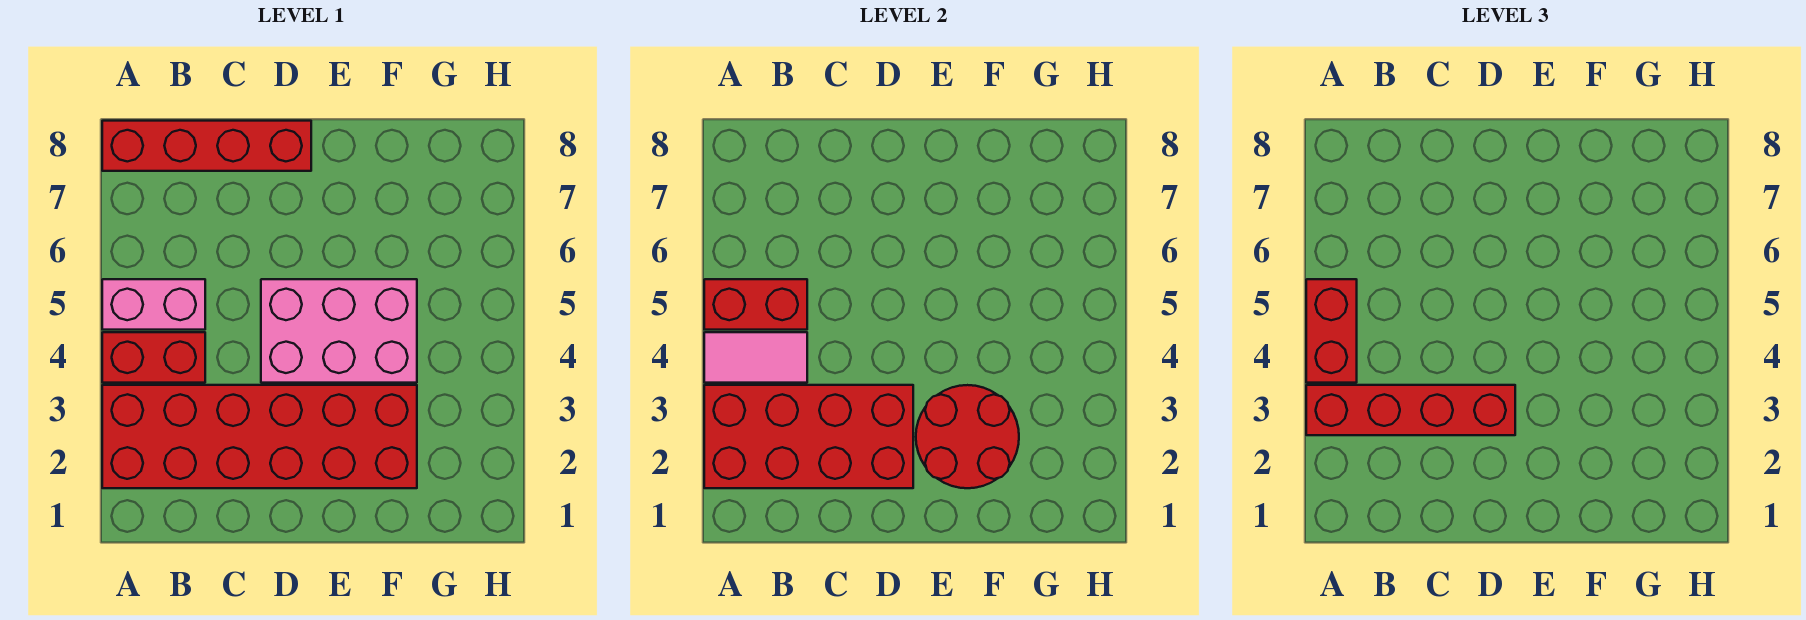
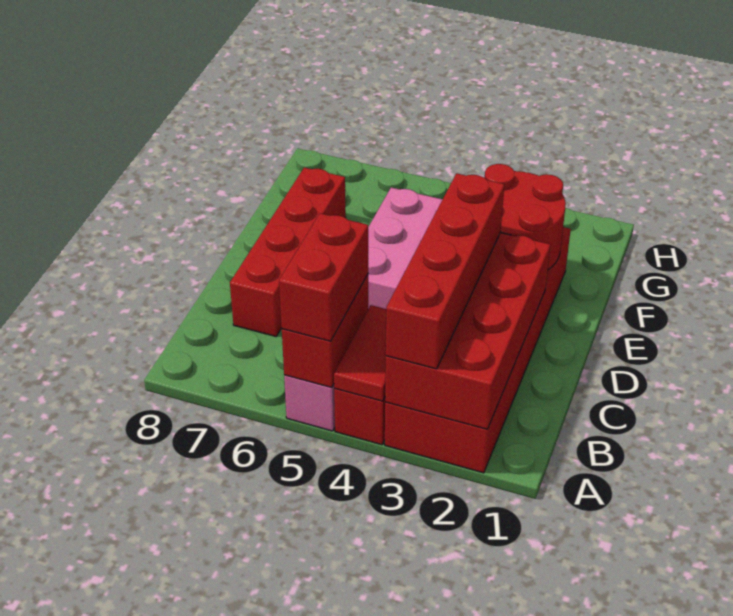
pink tile A4:B4 level 2 -> red tile A4:B4 level 2
red brick A4:A5 level 3 -> red brick A5:B5 level 3
red brick A8:D8 level 1 -> red brick C7:F7 level 1

